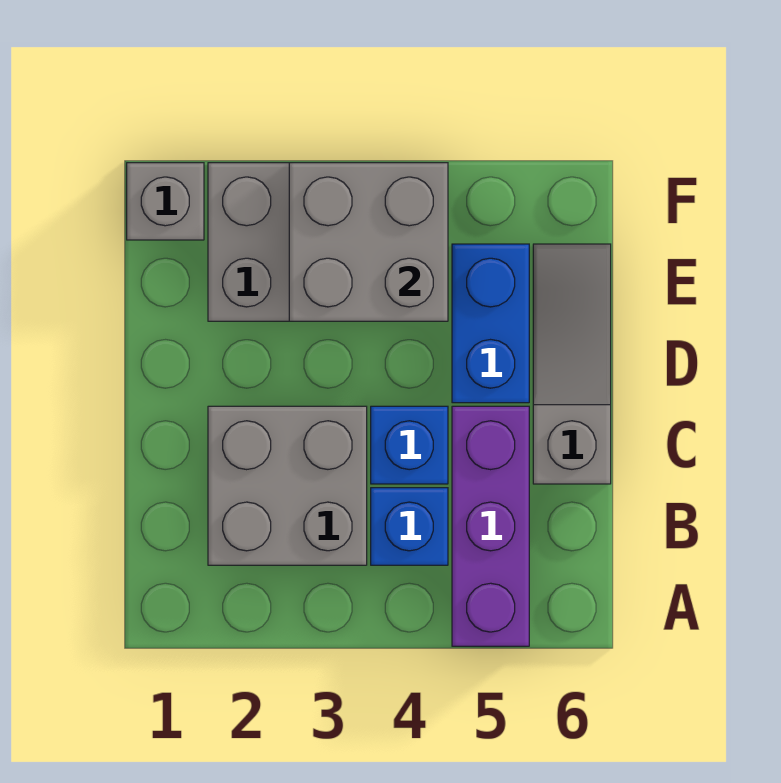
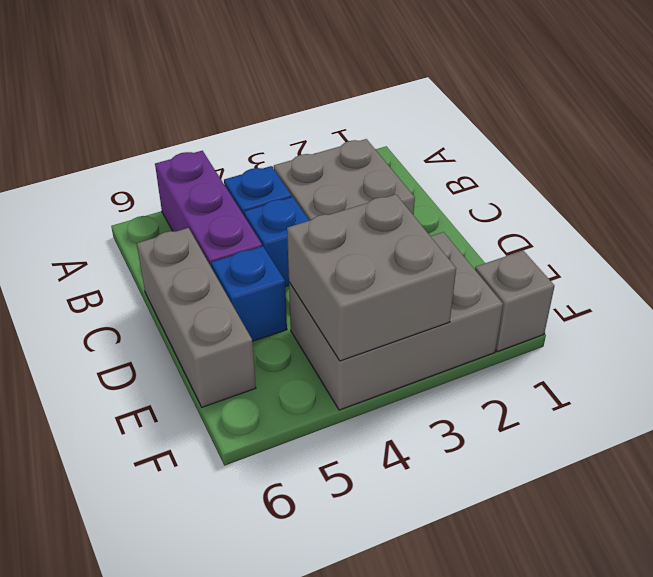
grey slope C6:E6 level 1 top C -> grey brick C6:E6 level 1
blue brick D5:E5 level 1 -> blue brick D5 level 1

